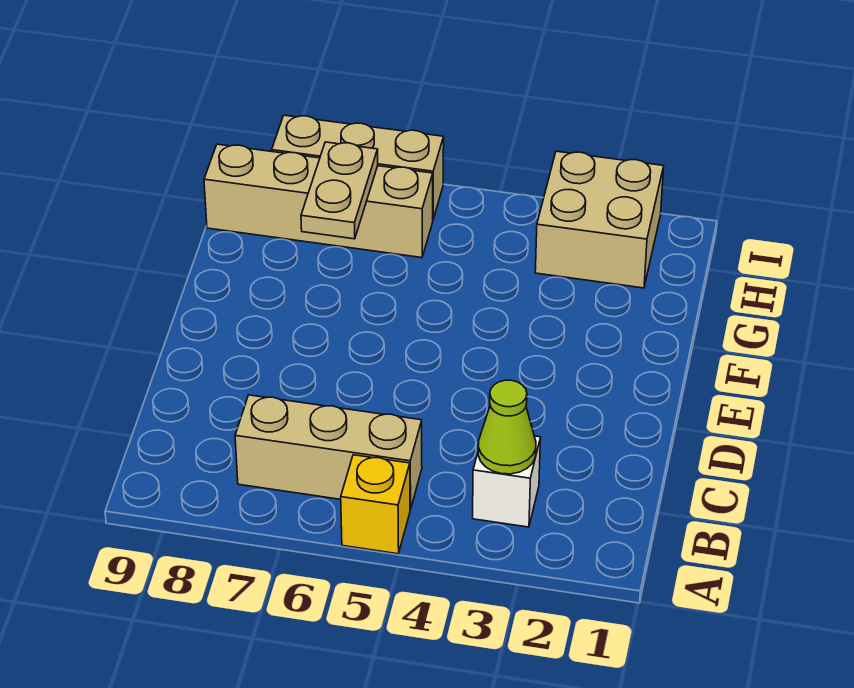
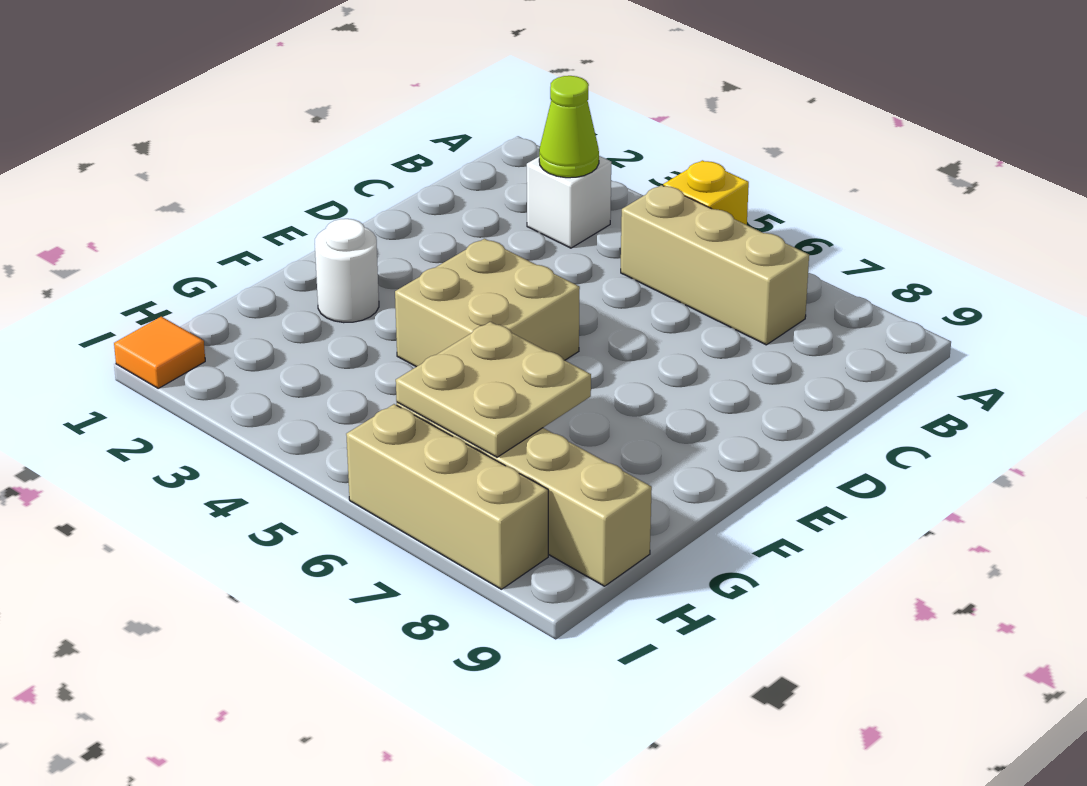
none -> white round brick F2 level 1
tan plate G7:H7 level 2 -> tan plate G6:H7 level 2
tan brick H2:I3 level 1 -> tan brick E4:F5 level 1
none -> orange tile I1 level 1

